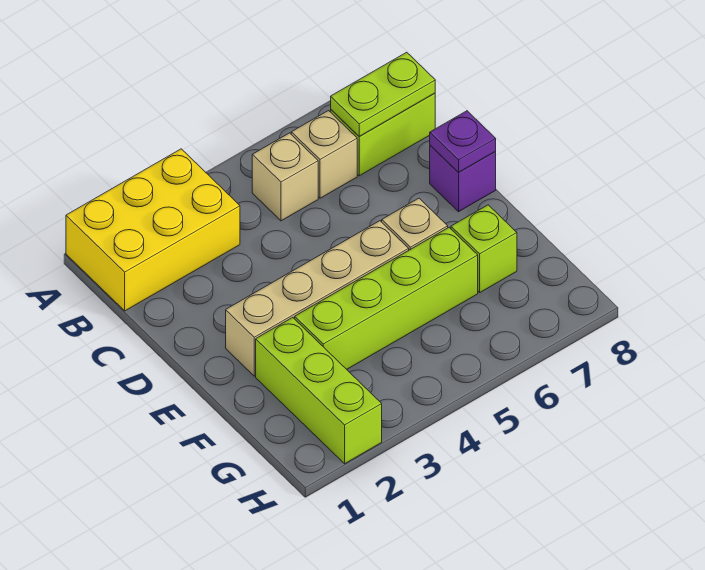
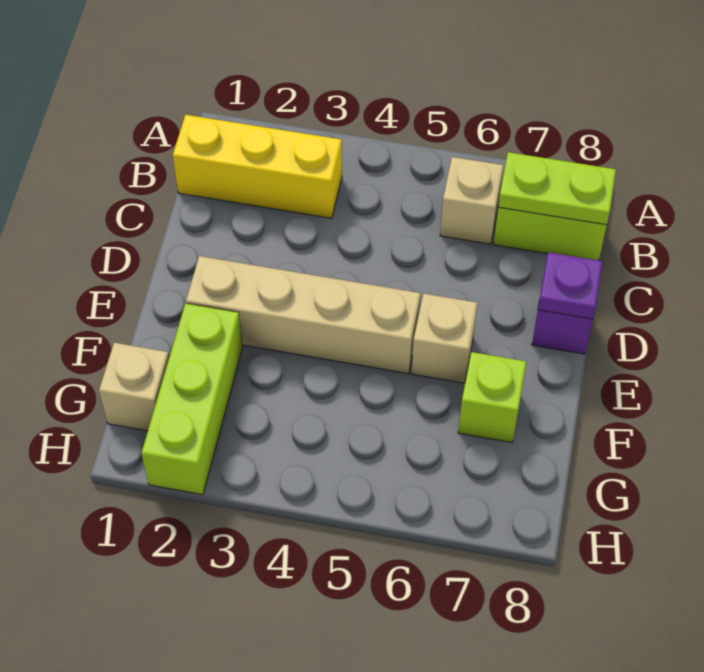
yellow brick A1:B3 level 1 -> yellow brick B1:B3 level 1
tan brick B5 level 1 -> tan brick G1 level 1
lime brick F3:F6 level 1 -> none

